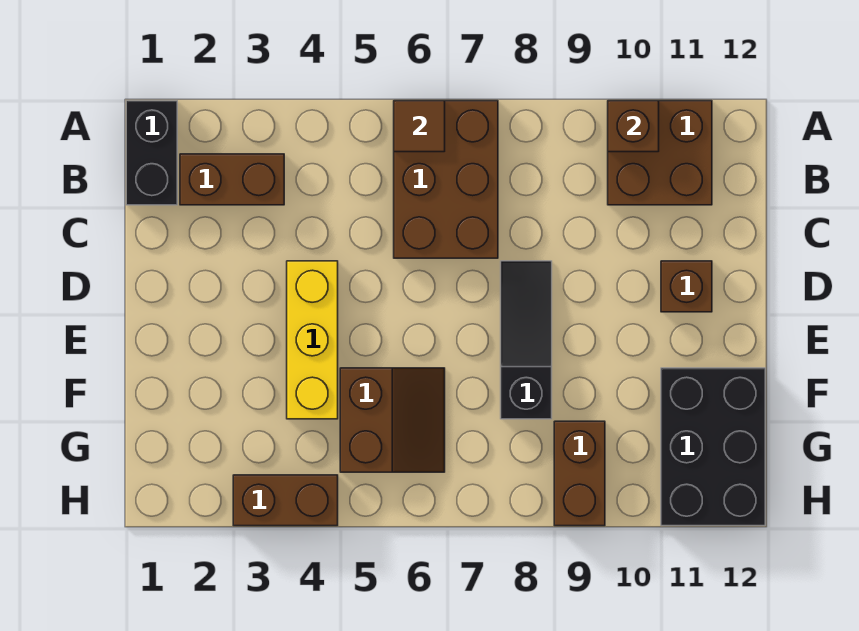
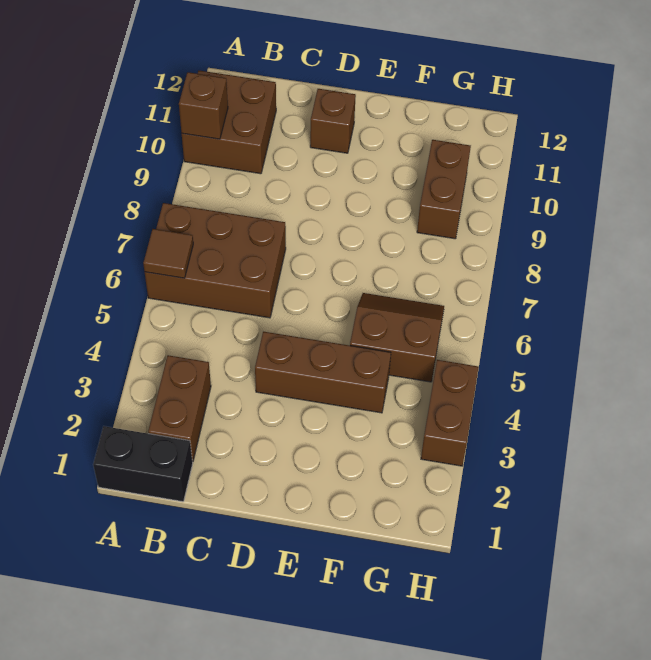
yellow brick D4:F4 level 1 -> brown brick D4:F4 level 1
black slope D8:F8 level 1 top F -> none
black brick F11:H12 level 1 -> none
brown brick G9:H9 level 1 -> brown brick G9:G10 level 1

